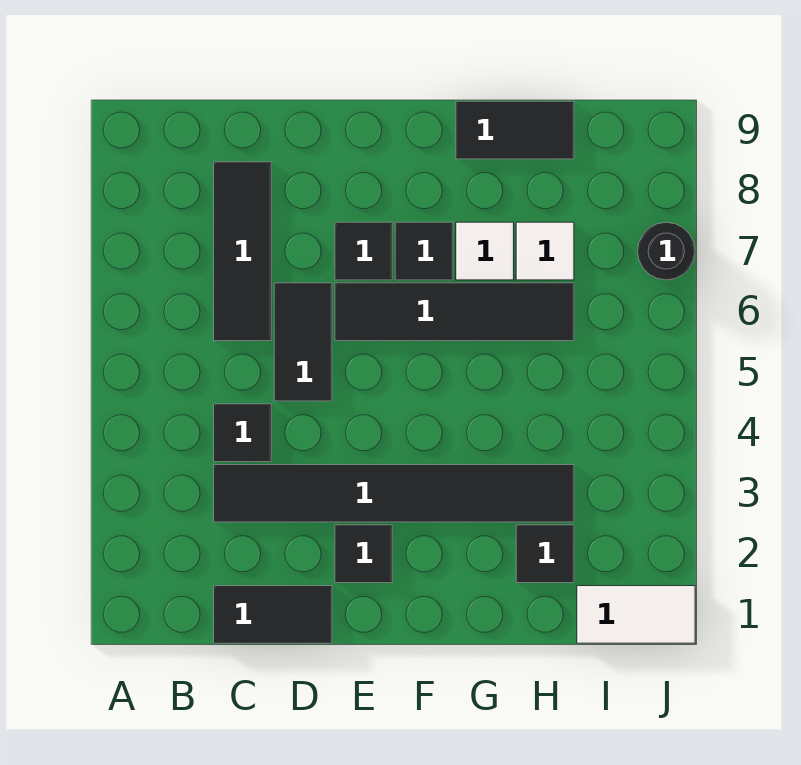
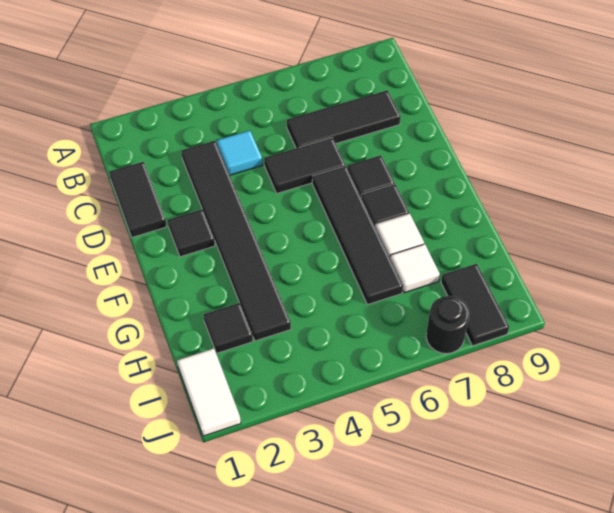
black tile C4 level 1 -> cyan tile C4 level 1
black tile G9:H9 level 1 -> black tile I8:J8 level 1

